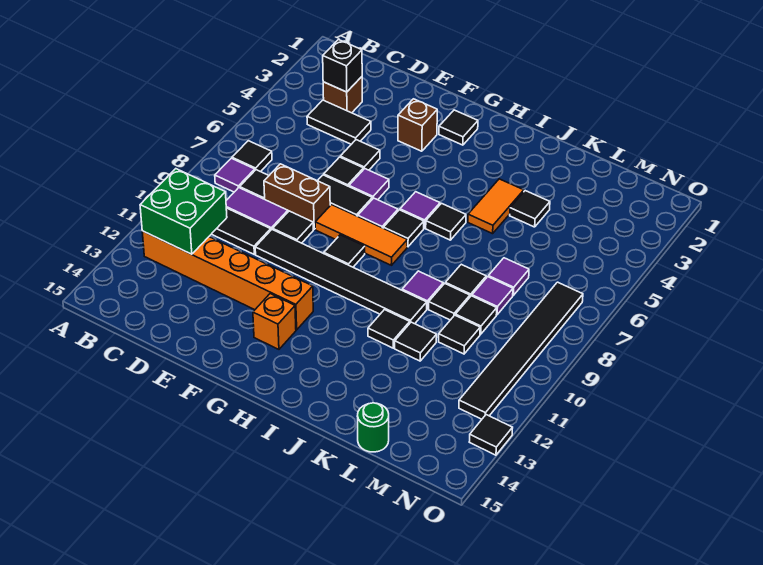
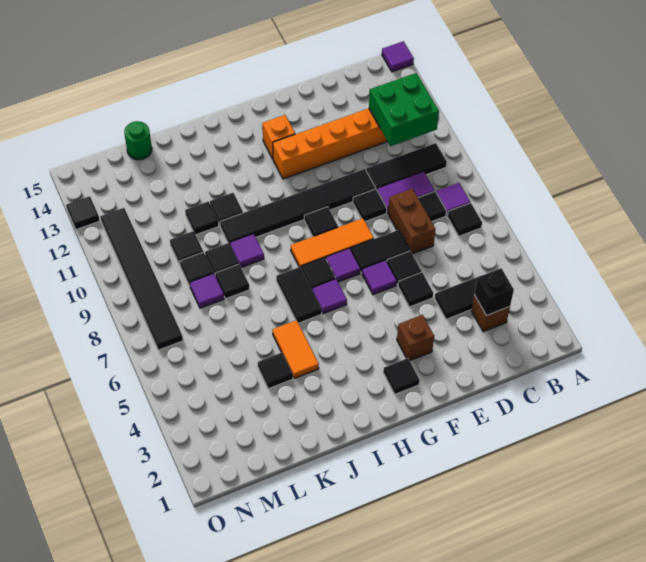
brown brick D8:E8 level 1 -> brown brick D7:D8 level 1
black tile I6 level 1 -> black tile I6:I7 level 1
purple tile L7 level 1 -> purple tile A15 level 1

